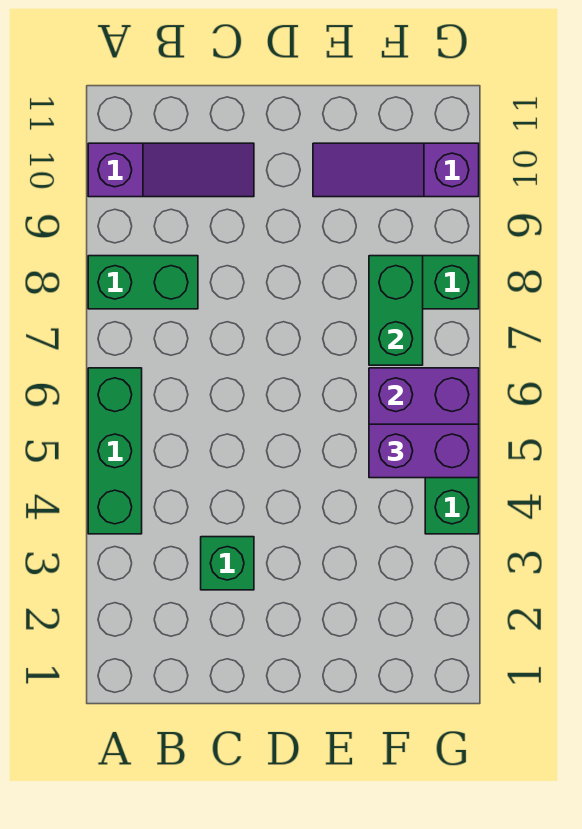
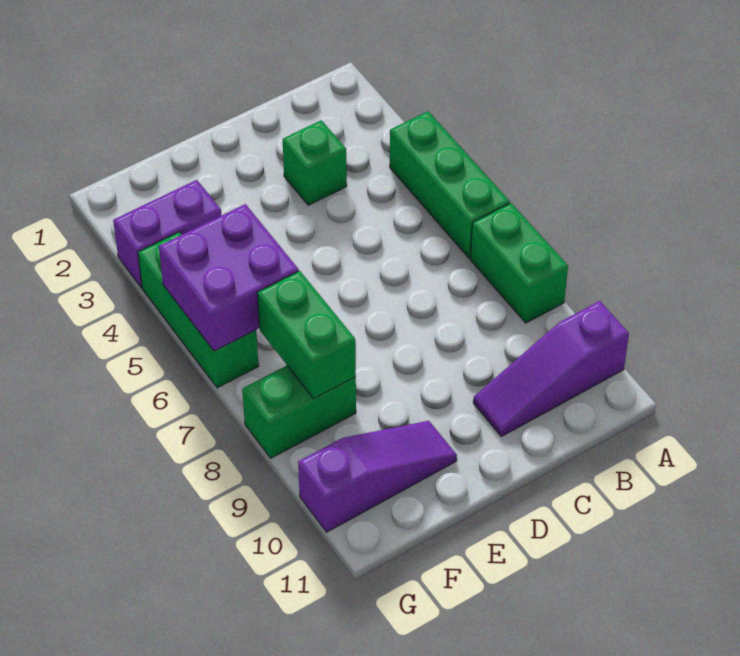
green brick A8:B8 level 1 -> green brick A7:A8 level 1
purple brick F5:G5 level 3 -> purple brick F3:G3 level 1

